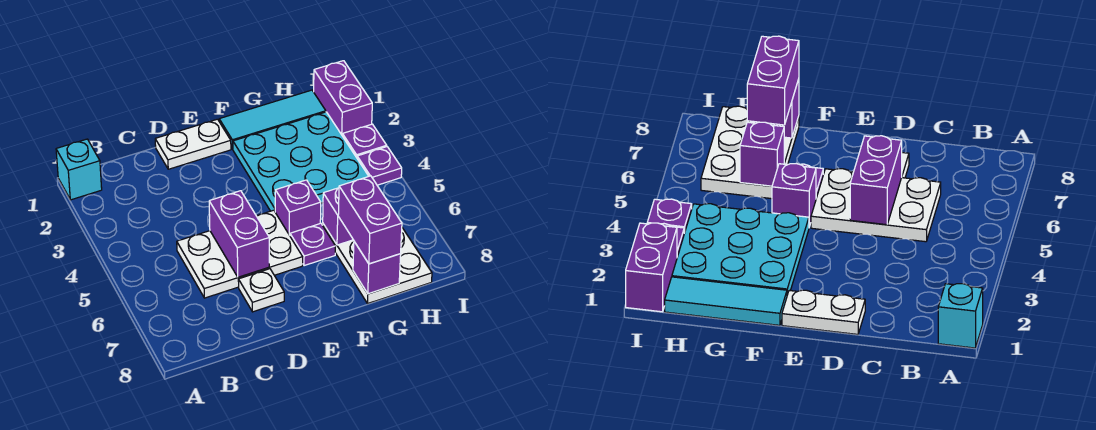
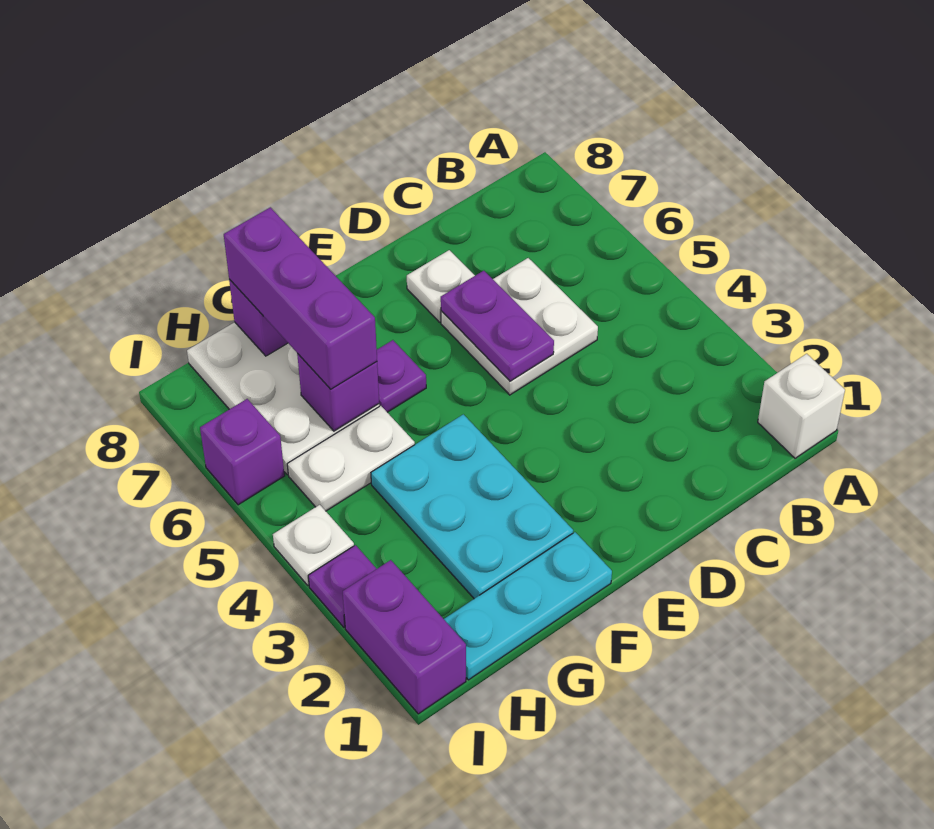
cyan brick A1 level 1 -> white brick A1 level 1
white plate C5:E6 level 1 -> white plate C5:D6 level 1
white plate D1:E1 level 1 -> white plate G5:H5 level 1
purple brick D5:D6 level 2 -> purple plate D5:D6 level 2
cyan tile F1:H1 level 1 -> cyan plate F1:H1 level 1
cyan plate F2:H4 level 1 -> cyan plate F2:G4 level 1
purple brick F5 level 1 -> purple brick I6 level 1
purple brick G7:G8 level 3 -> purple brick G6:G8 level 3
purple plate I4 level 1 -> white plate I4 level 1

